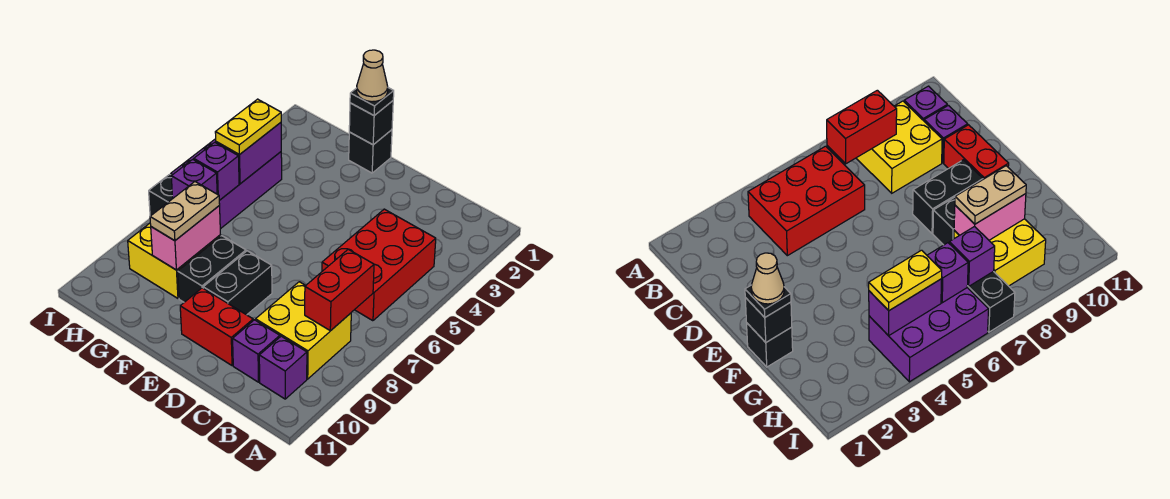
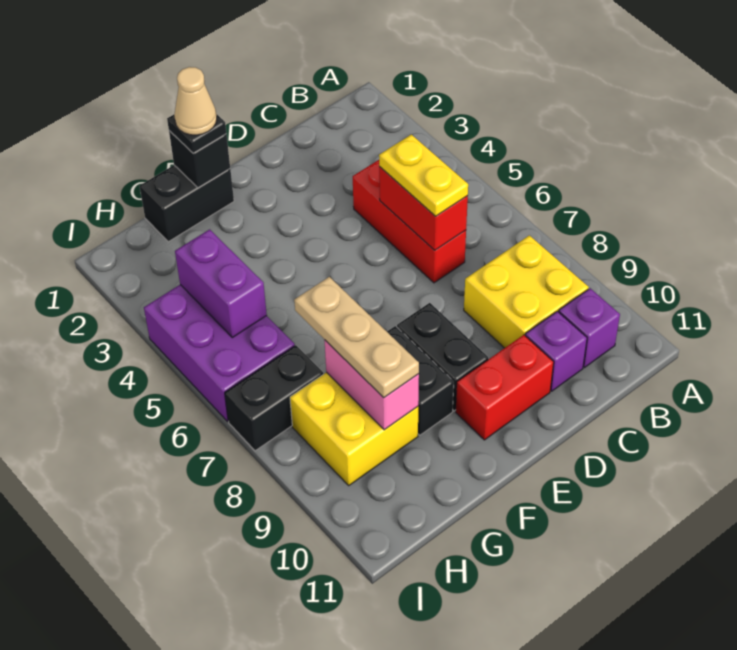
red brick B4:C6 level 1 -> red brick C4:C6 level 1
red brick B7:B8 level 2 -> red brick C5:C6 level 2
black brick F1 level 1 -> black brick F1:G1 level 1
tan plate G8:G9 level 3 -> tan plate G7:G9 level 3
yellow plate H4:H5 level 3 -> yellow plate C5:C6 level 3
purple brick H6 level 2 -> none
purple brick H7 level 2 -> none

